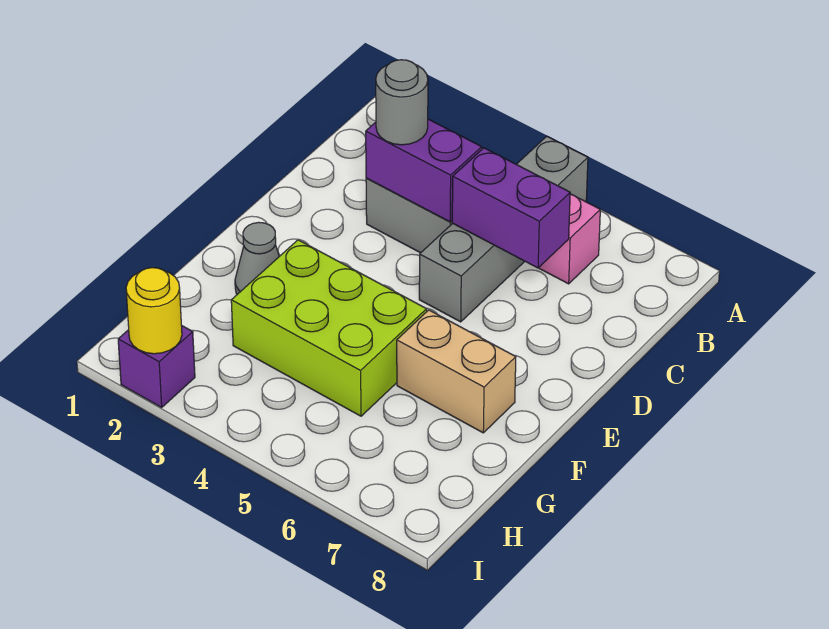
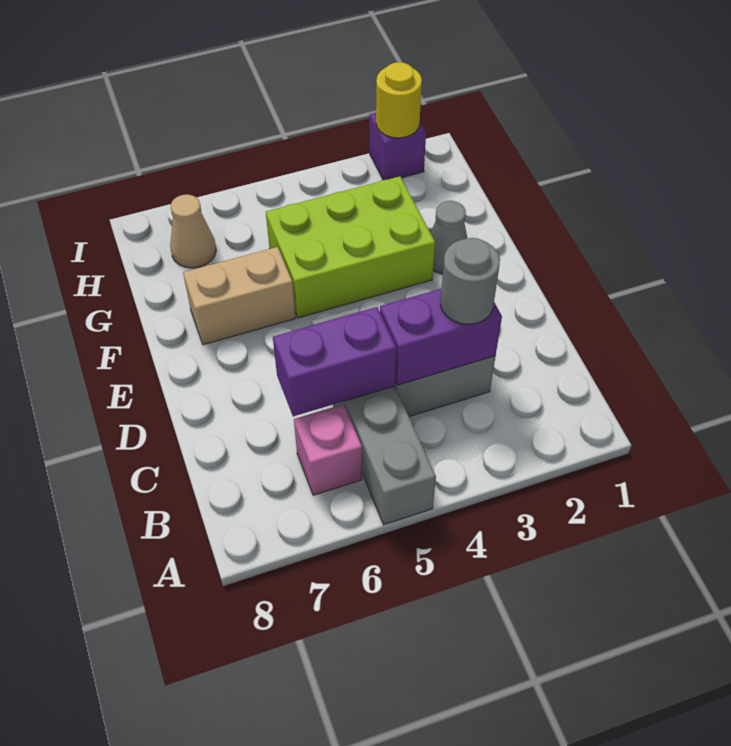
none -> tan cone H7 level 1

